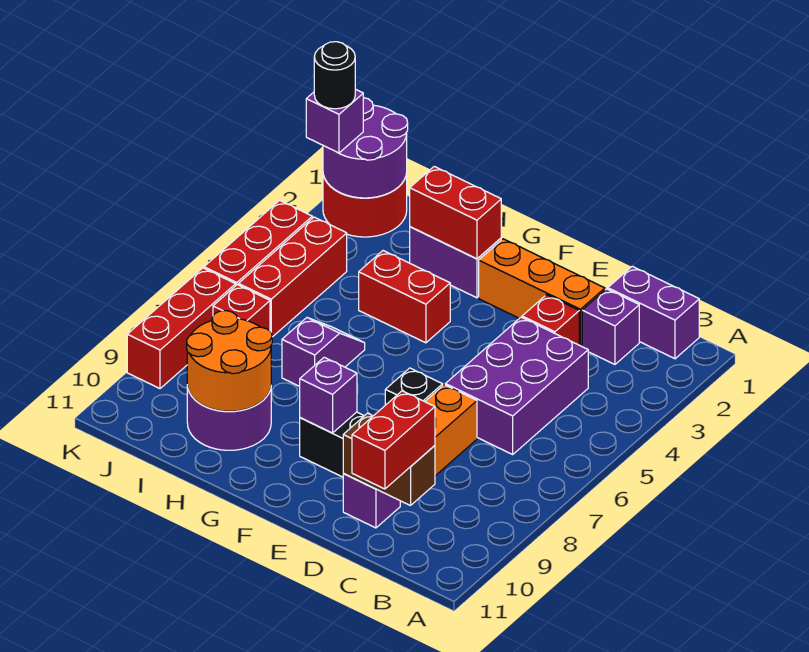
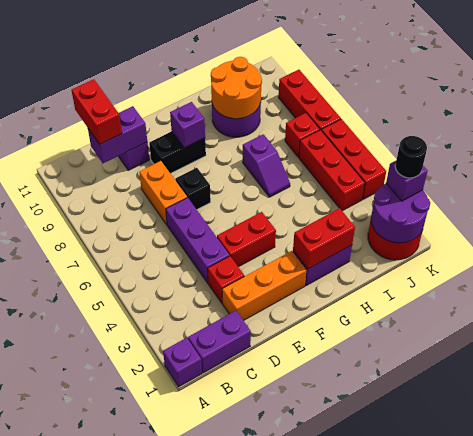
purple brick C2 level 1 -> purple brick A1 level 1
purple brick C4:D6 level 1 -> purple brick D4:D6 level 1
brown brick C10:D10 level 2 -> purple brick C10:D10 level 2
red brick G4:H4 level 1 -> red brick E4:F4 level 1

